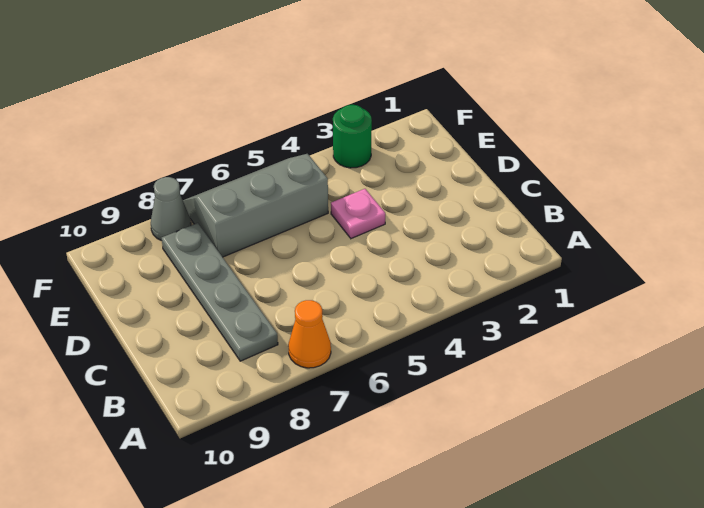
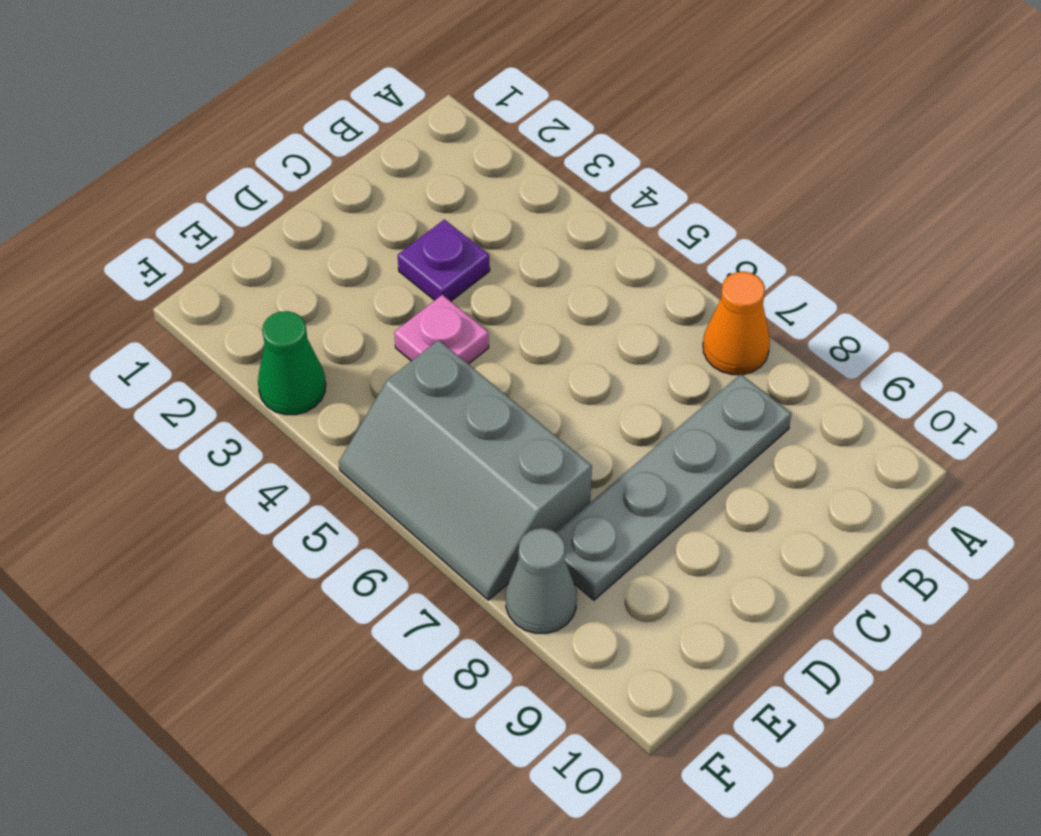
none -> purple plate C3 level 1
green round brick F3 level 1 -> green cone F3 level 1

